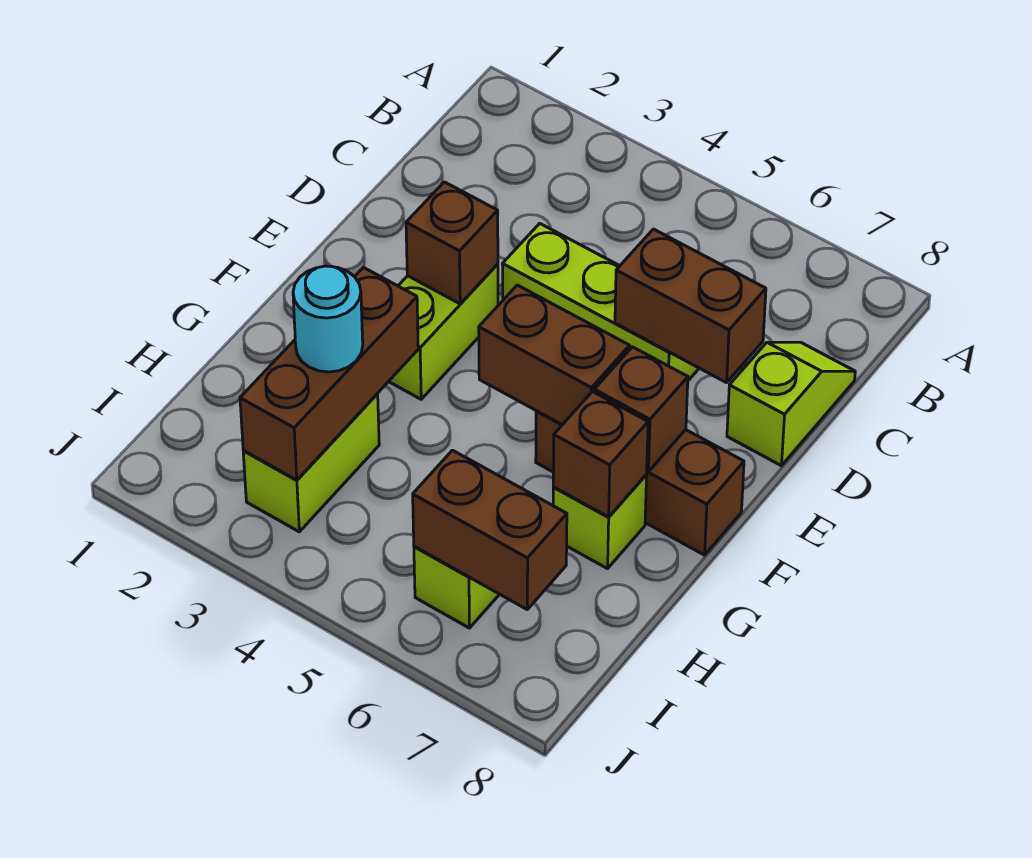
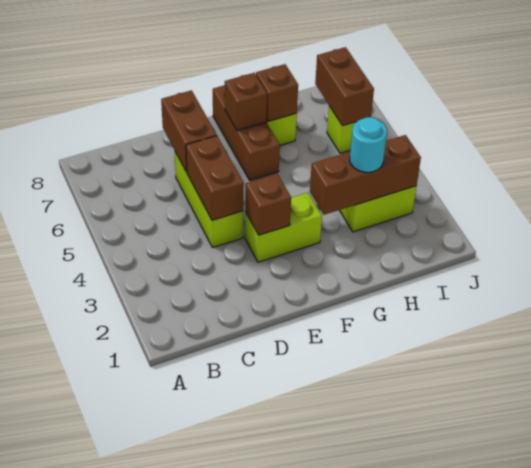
lime slope C8:D8 level 1 top D -> none
brown brick F5:F6 level 2 -> brown brick D4:D5 level 2

